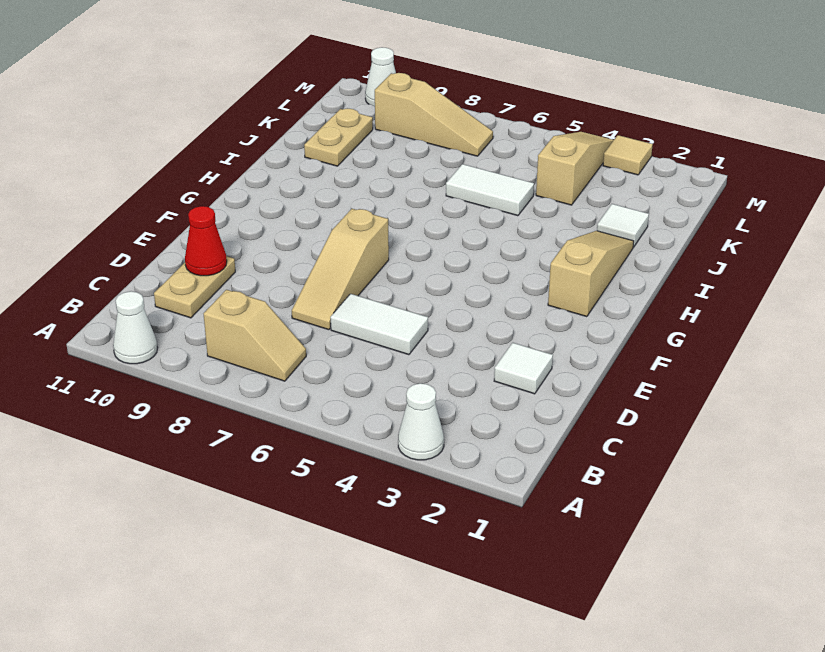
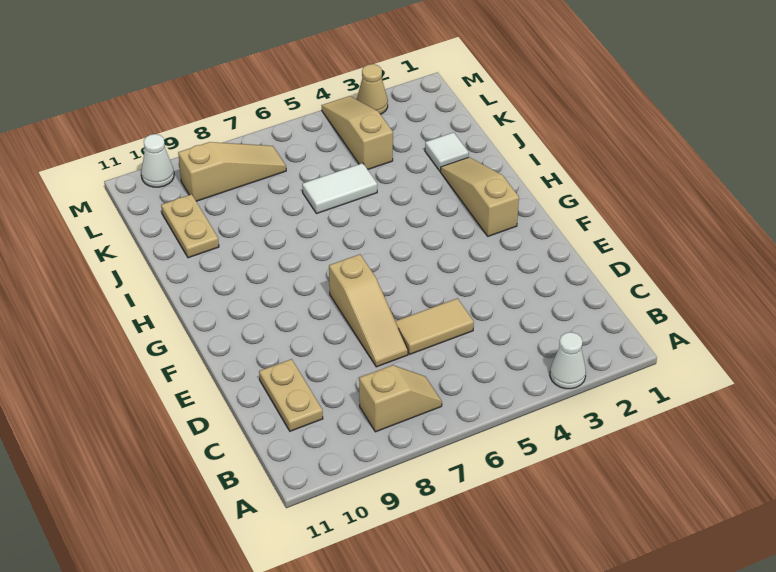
white cone A10 level 1 -> none
white tile D2 level 1 -> none
white tile D5:D6 level 1 -> tan tile D5:D6 level 1
red cone D10 level 2 -> none
tan tile M3 level 1 -> tan cone M3 level 1

